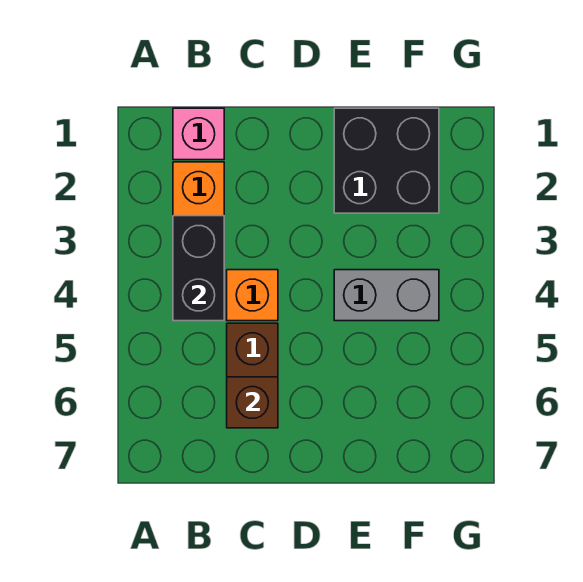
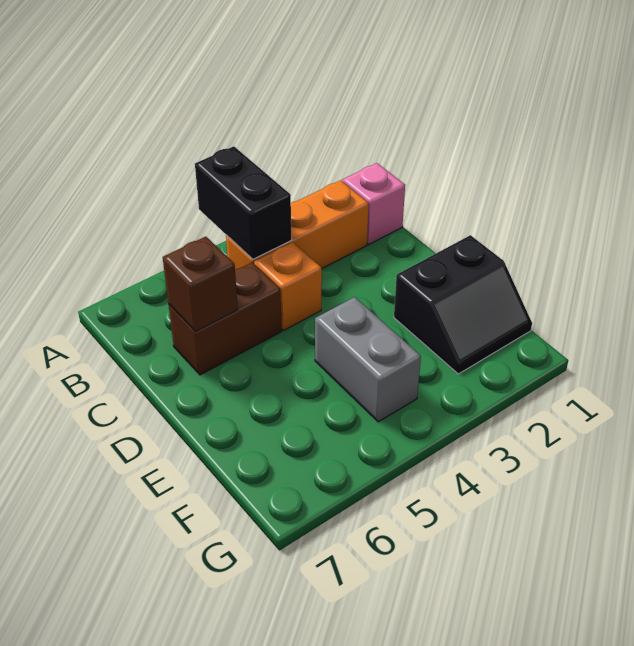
black brick B3:B4 level 2 -> black brick A4:B4 level 2
black brick E1:F2 level 1 -> black slope E1:F2 level 1 top E

